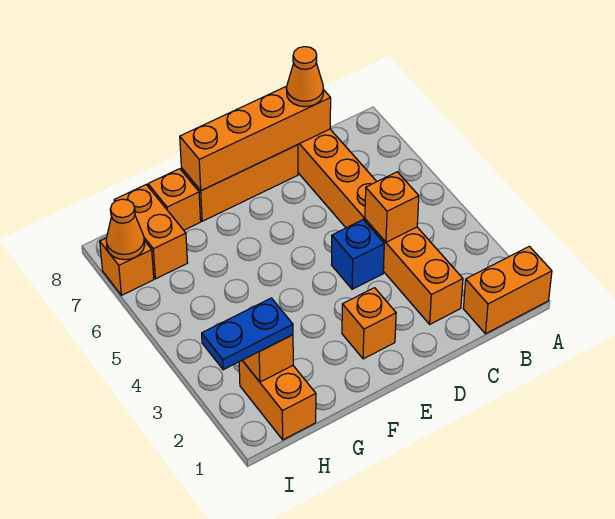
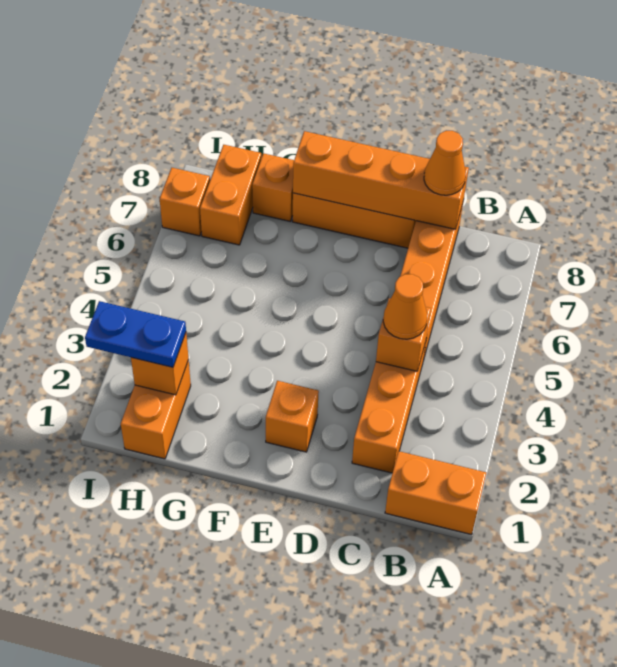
blue brick D4 level 1 -> none
orange cone I7 level 2 -> orange cone C4 level 3

